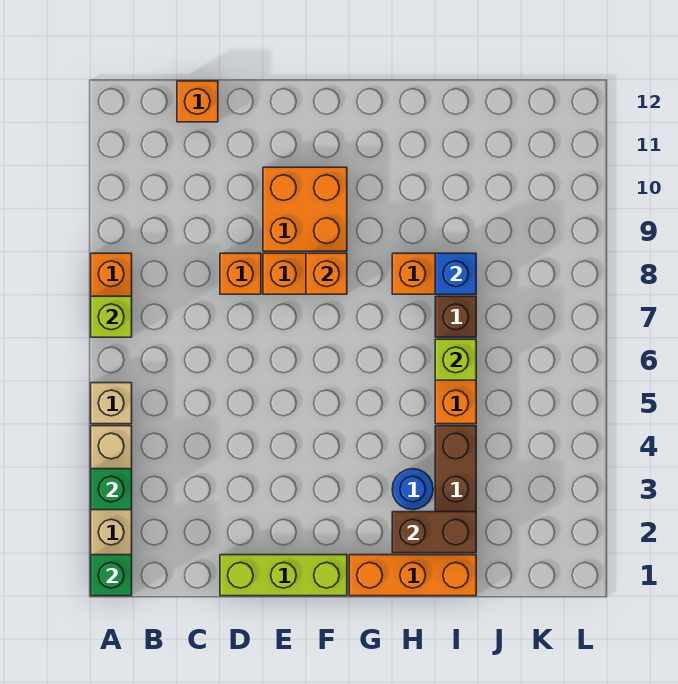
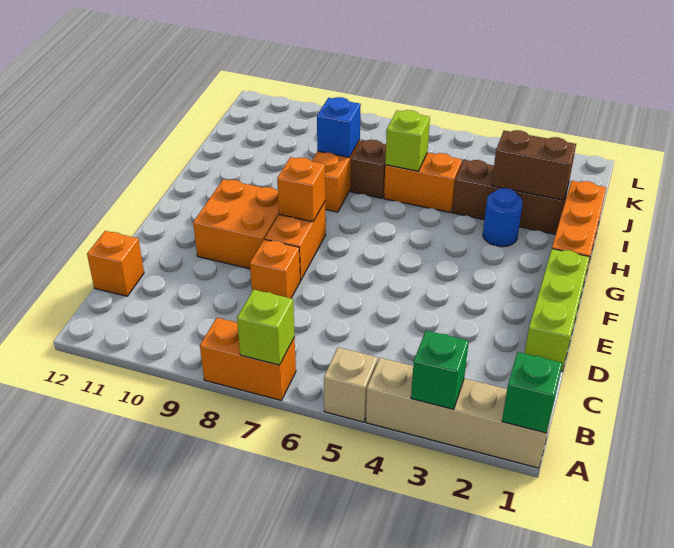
brown brick H2:I2 level 2 -> brown brick I2:I3 level 2

